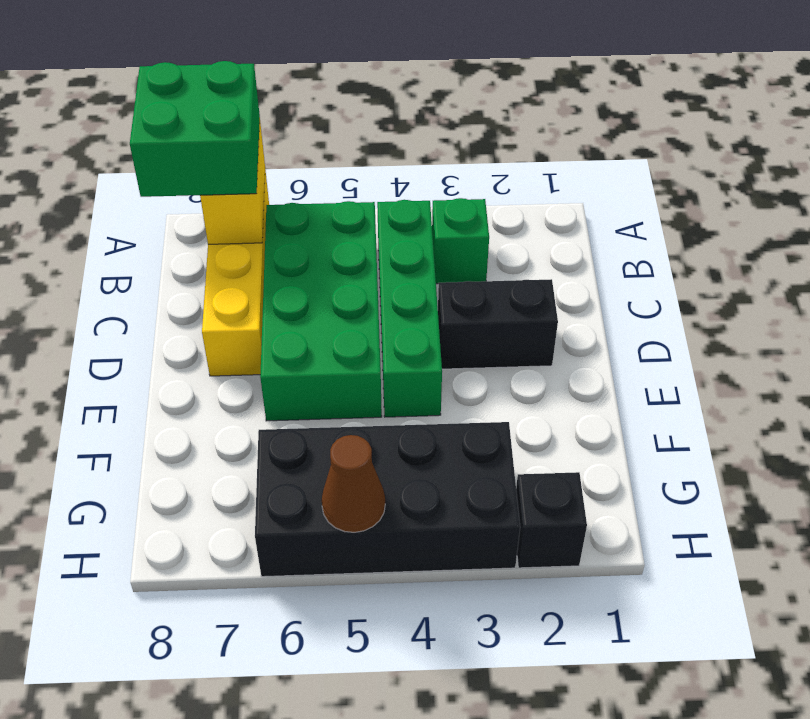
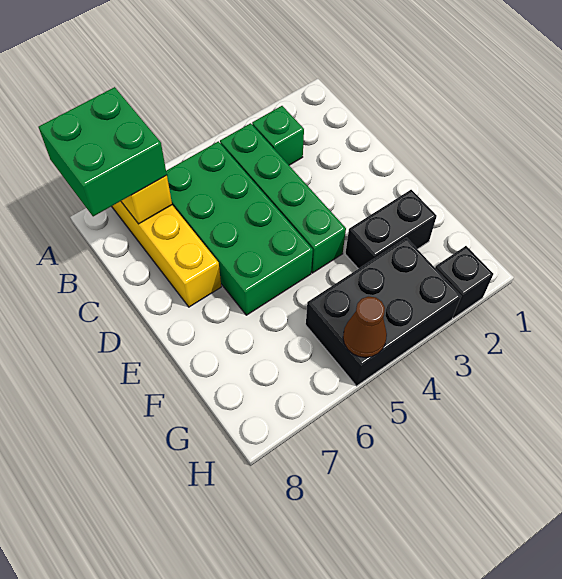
black brick D2:D3 level 1 -> black brick F2:F3 level 1
black brick G3:H6 level 1 -> black brick G3:H5 level 1

